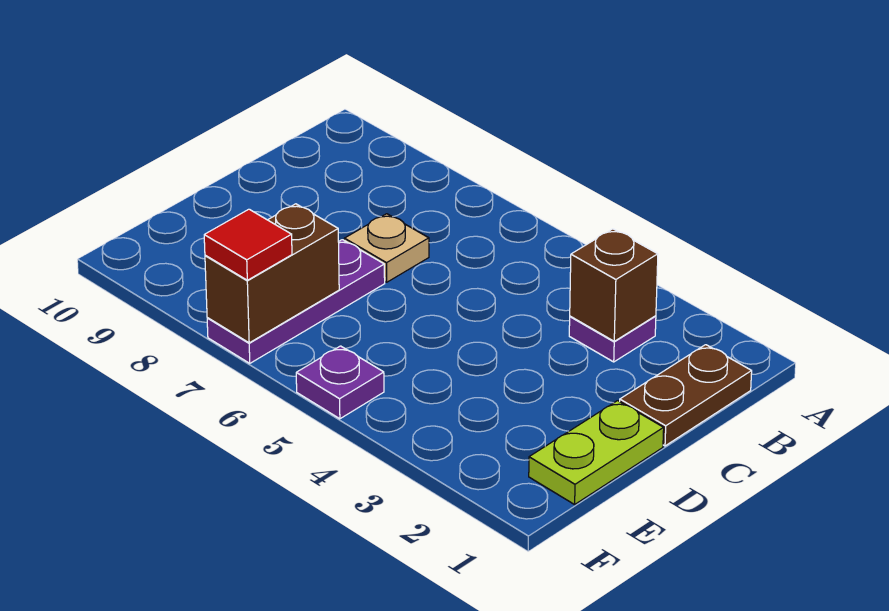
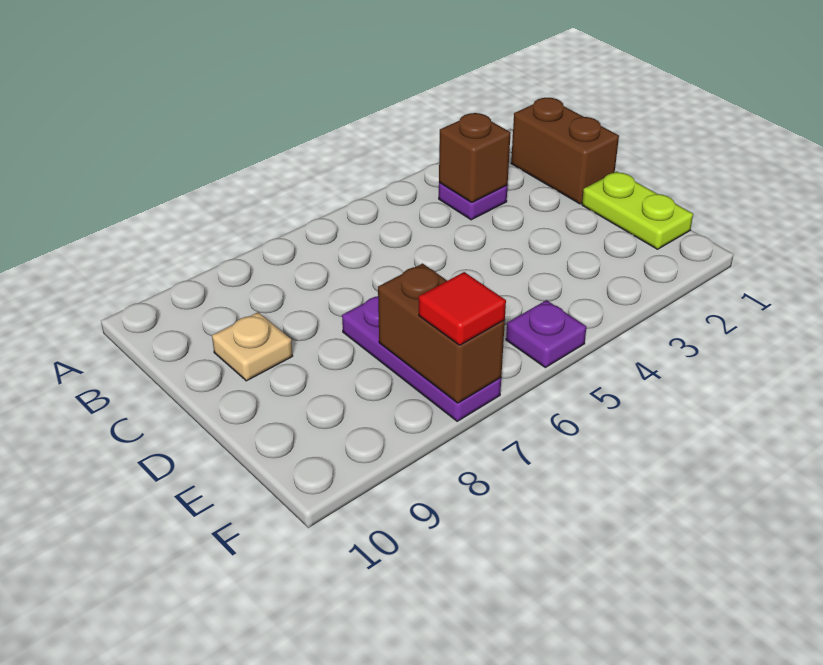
brown plate B1:C1 level 1 -> brown brick B1:C1 level 1
tan plate C7 level 1 -> tan plate C9 level 1

